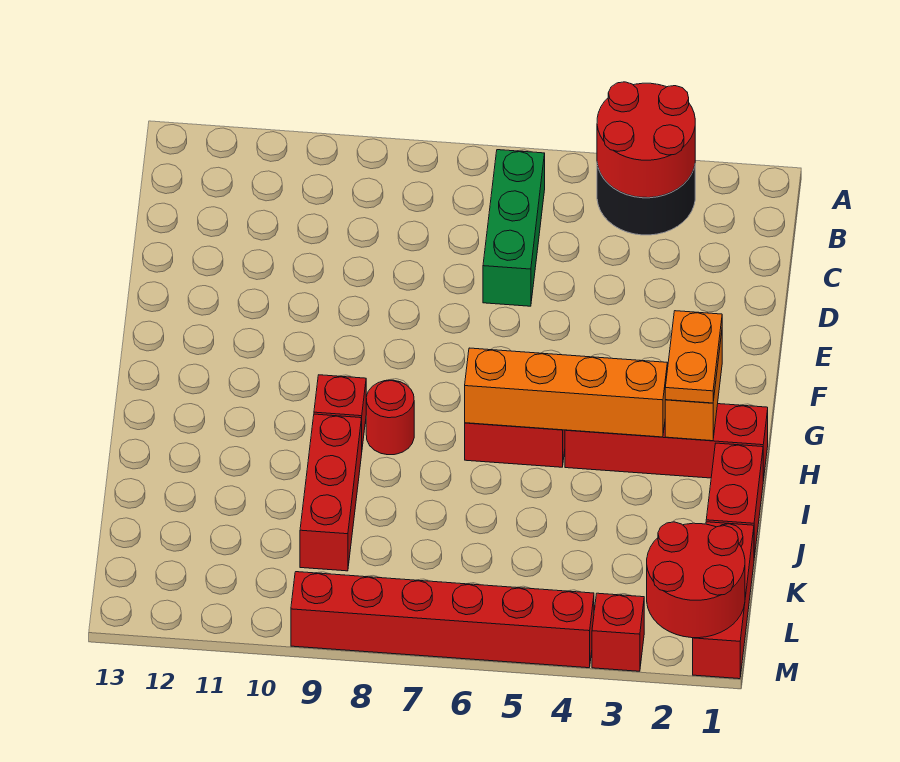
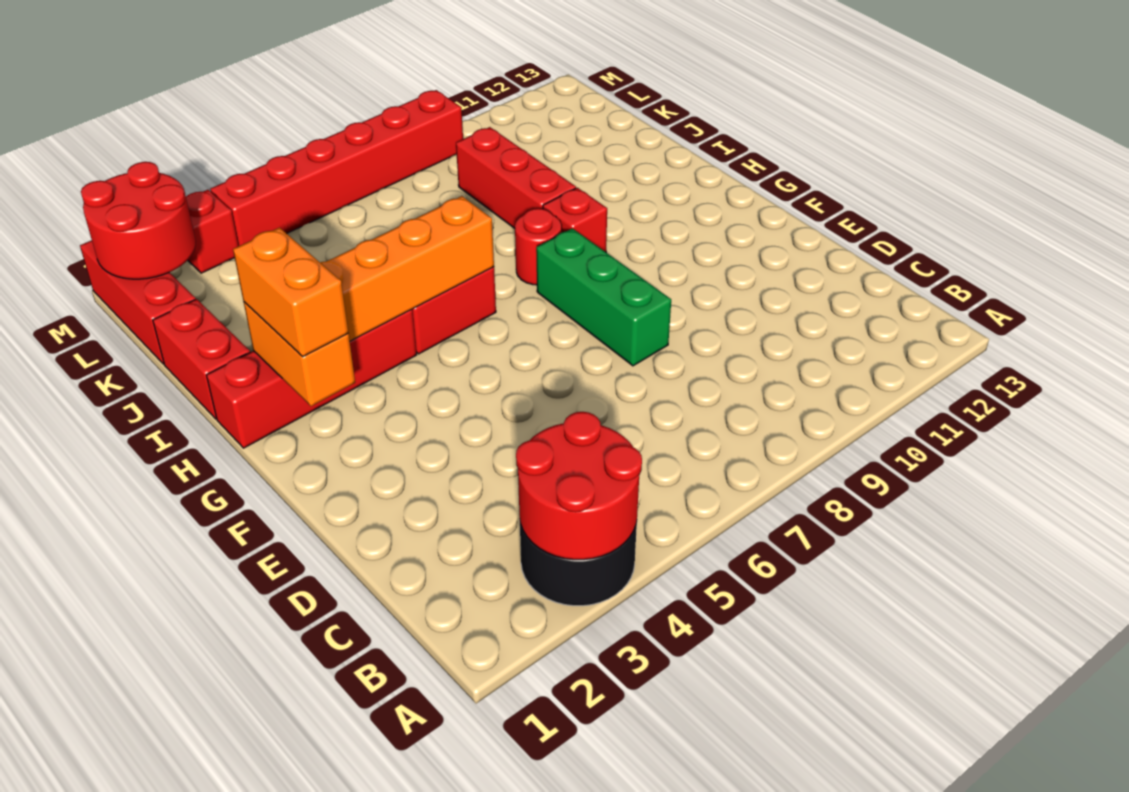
green brick B6:D6 level 1 -> green brick E8:G8 level 1
orange plate G2:H2 level 3 -> orange brick G2:H2 level 3

